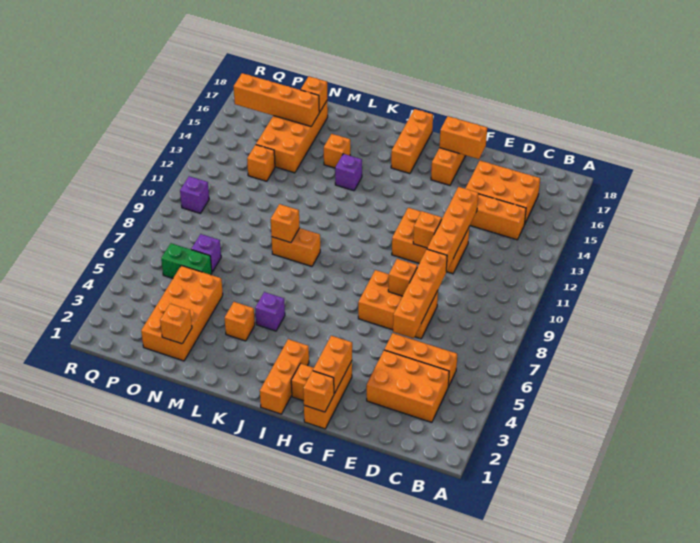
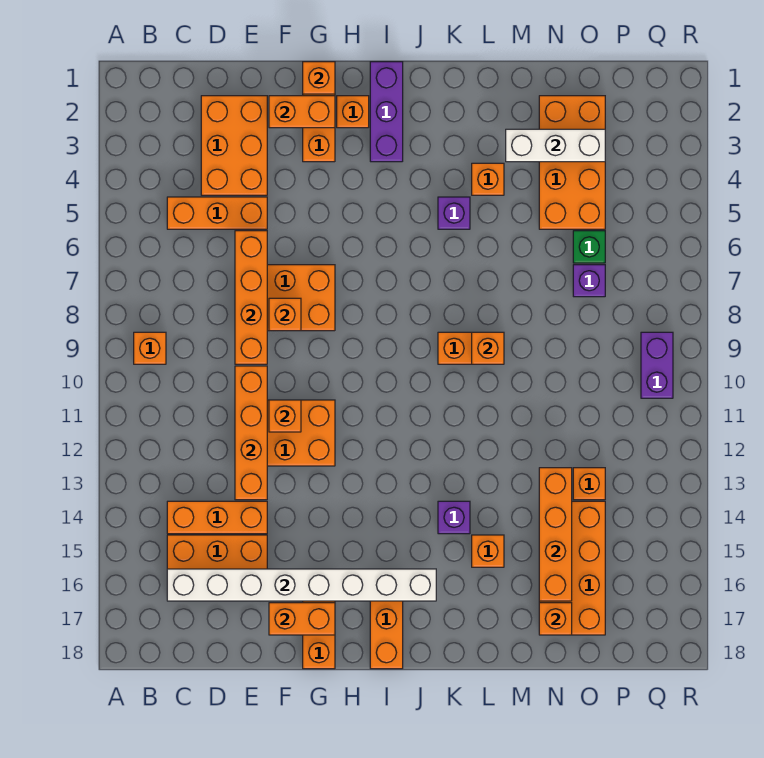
orange brick C3:E4 level 1 -> orange brick D2:E4 level 1
none -> white brick C16:J16 level 2
orange brick G2:G3 level 2 -> orange brick F2:G2 level 2
orange brick I1:I3 level 1 -> purple brick I1:I3 level 1
none -> white brick M3:O3 level 2
orange brick N2 level 2 -> orange brick B9 level 1
orange brick N16:Q16 level 2 -> orange brick N13:N16 level 2
green brick O6:P6 level 1 -> green brick O6 level 1
purple brick Q10 level 1 -> purple brick Q9:Q10 level 1

